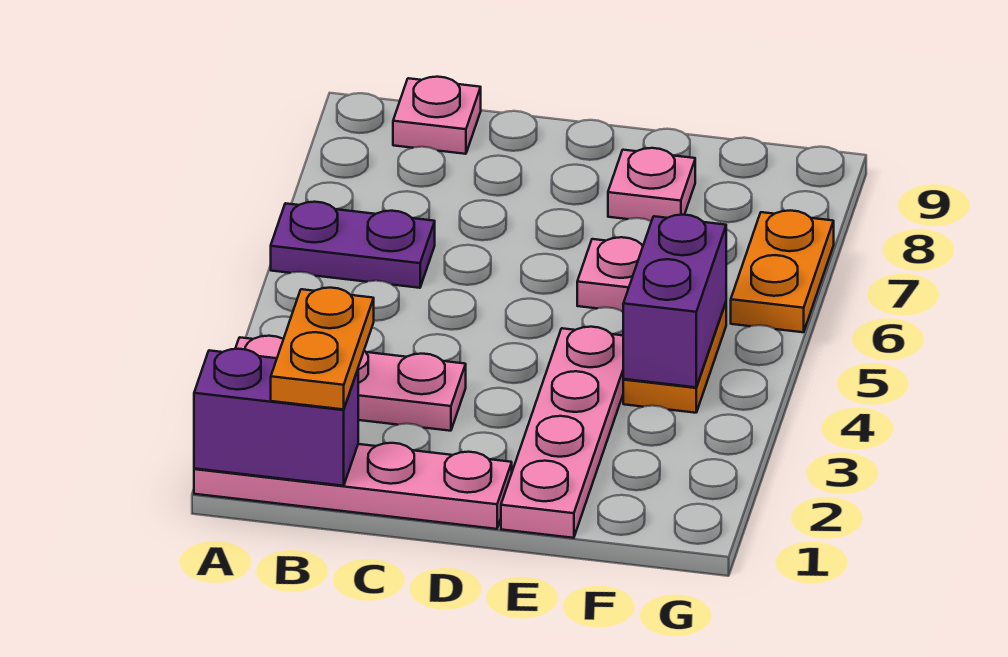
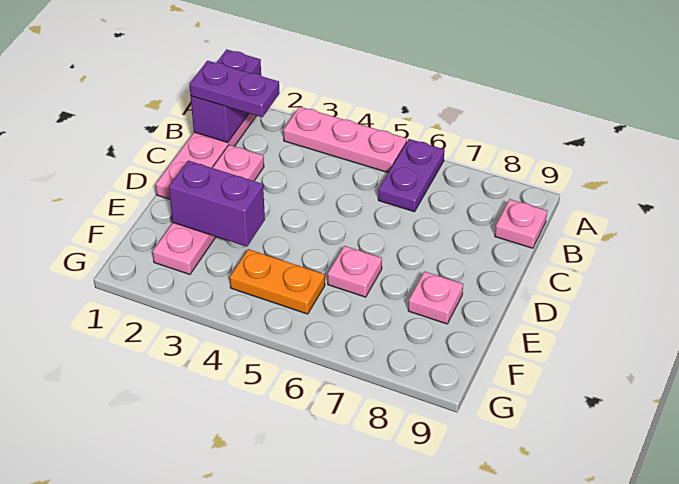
pink plate A3:C3 level 1 -> pink plate A3:A5 level 1
orange plate B1:B2 level 3 -> purple plate B1:B2 level 3
pink plate E1:E4 level 1 -> pink plate C2:F2 level 1
purple brick F4:F5 level 2 -> purple brick E2:E3 level 2
orange plate G6:G7 level 1 -> none

